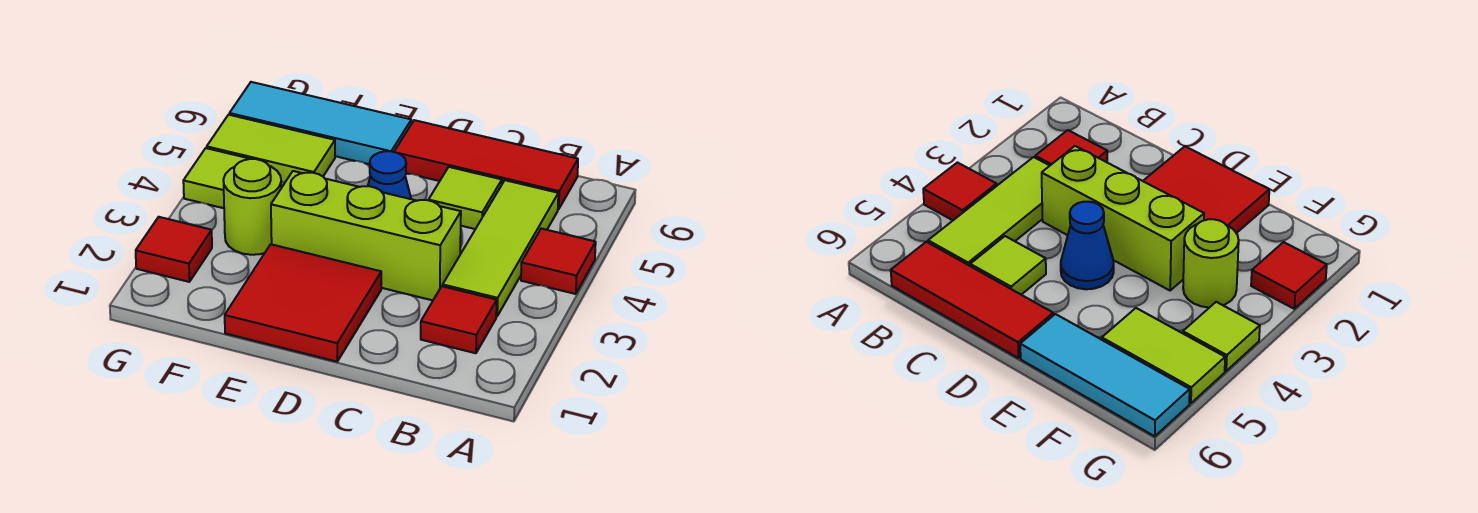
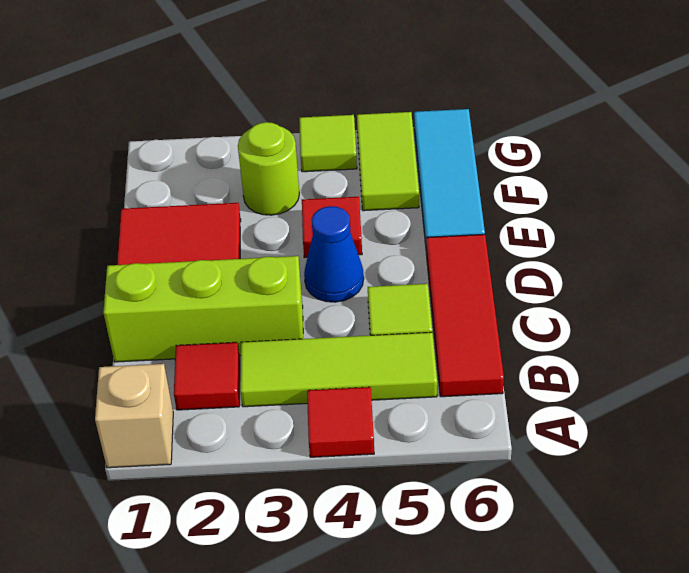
none -> tan brick A1 level 1
lime brick C3:E3 level 1 -> lime brick C1:C3 level 1
red tile G2 level 1 -> red tile E4 level 1

